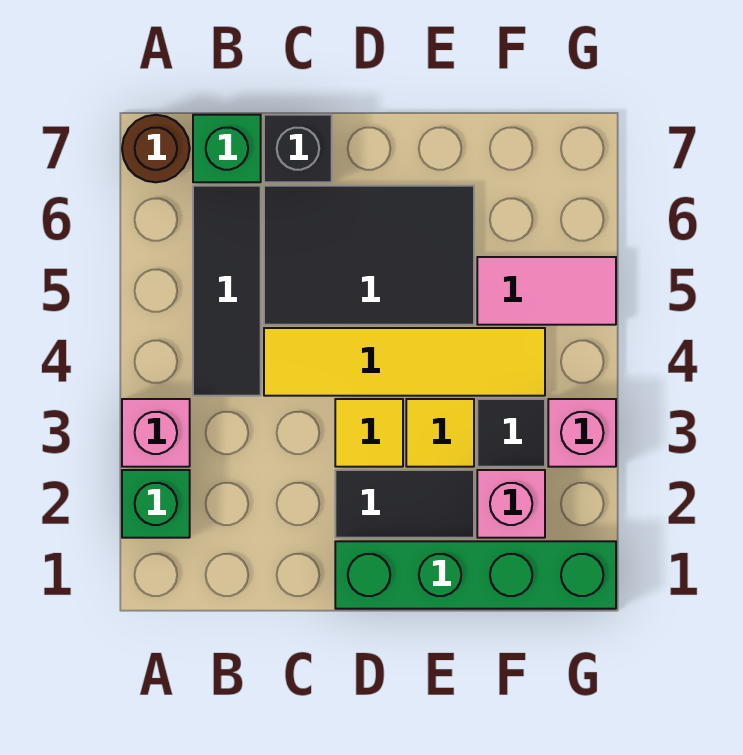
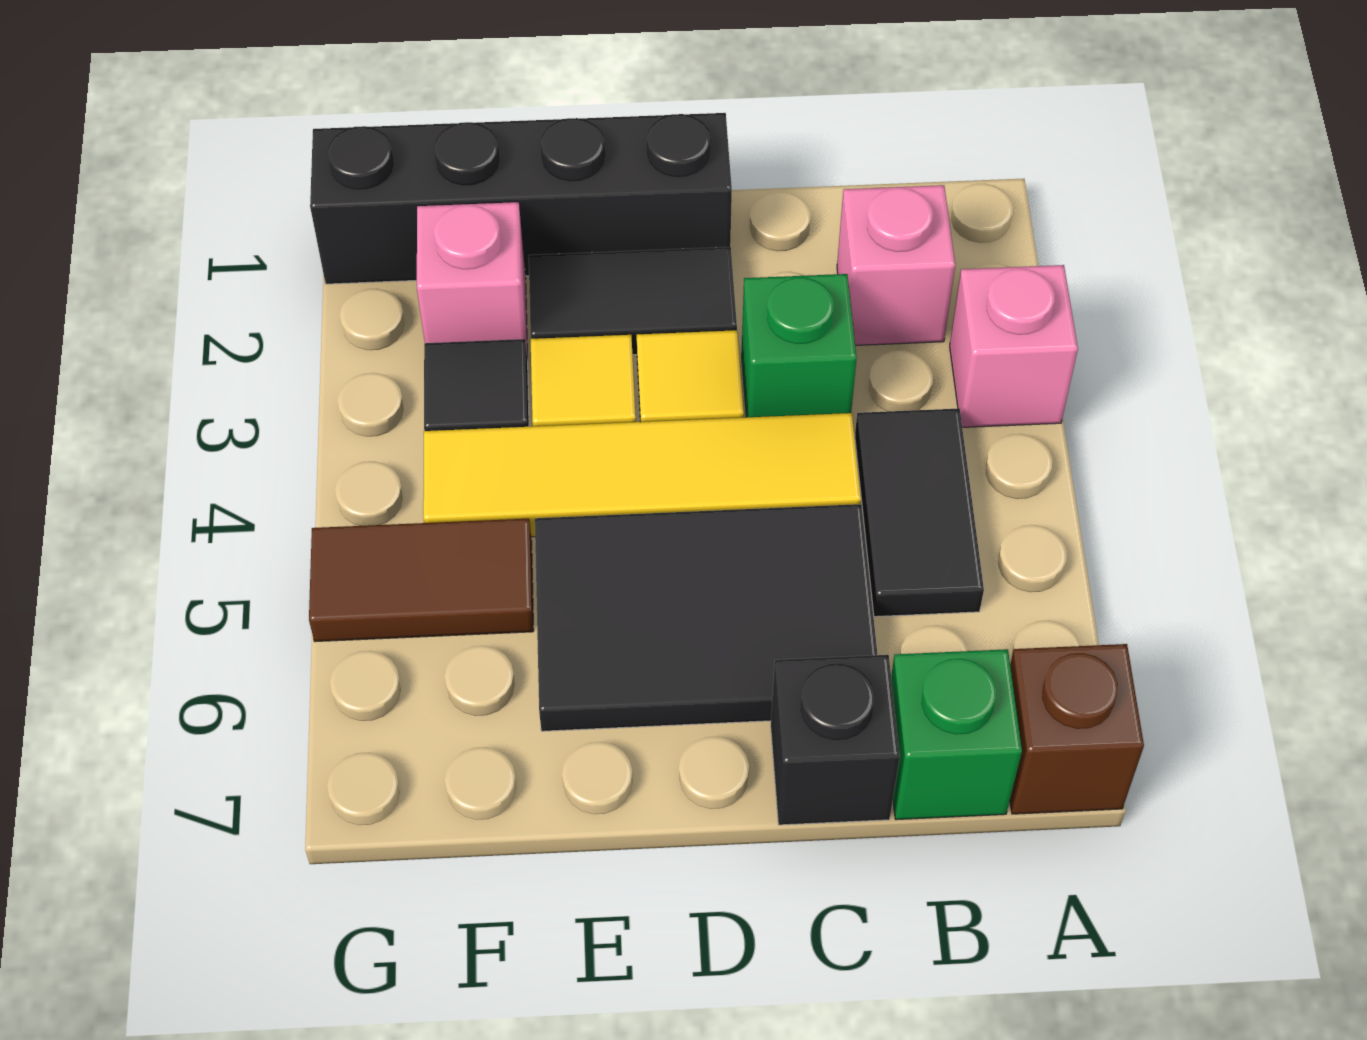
green brick A2 level 1 -> green brick C3 level 1
brown round brick A7 level 1 -> brown brick A7 level 1
black tile B4:B6 level 1 -> black tile B4:B5 level 1
green brick D1:G1 level 1 -> black brick D1:G1 level 1
pink tile F5:G5 level 1 -> brown tile F5:G5 level 1
pink brick G3 level 1 -> pink brick B2 level 1

